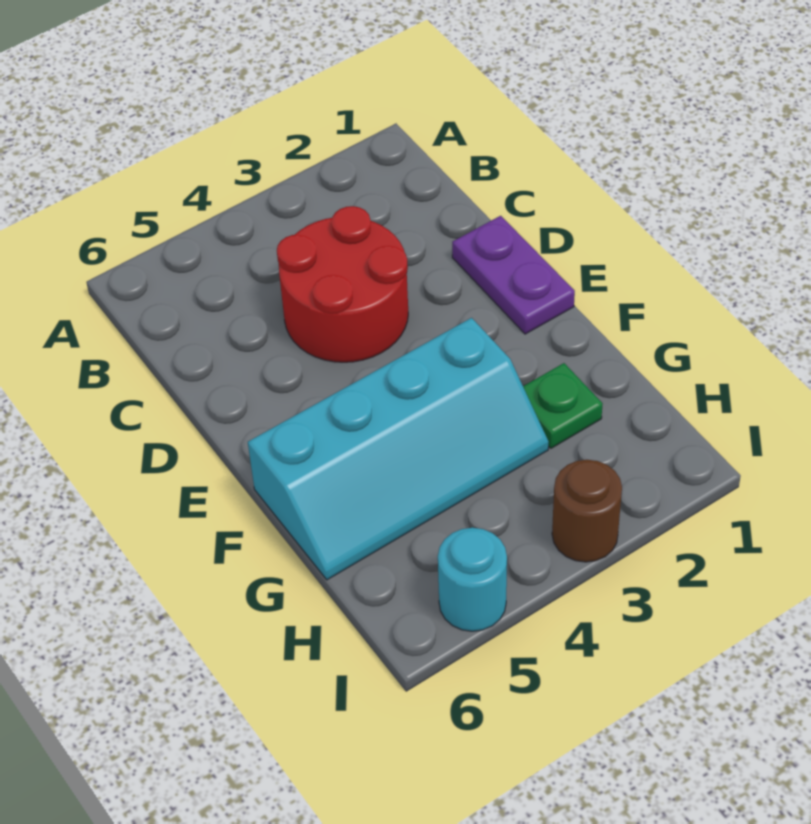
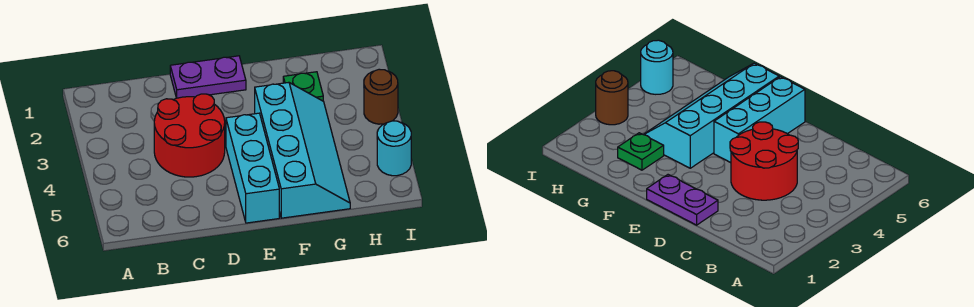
none -> cyan brick E4:E6 level 1

